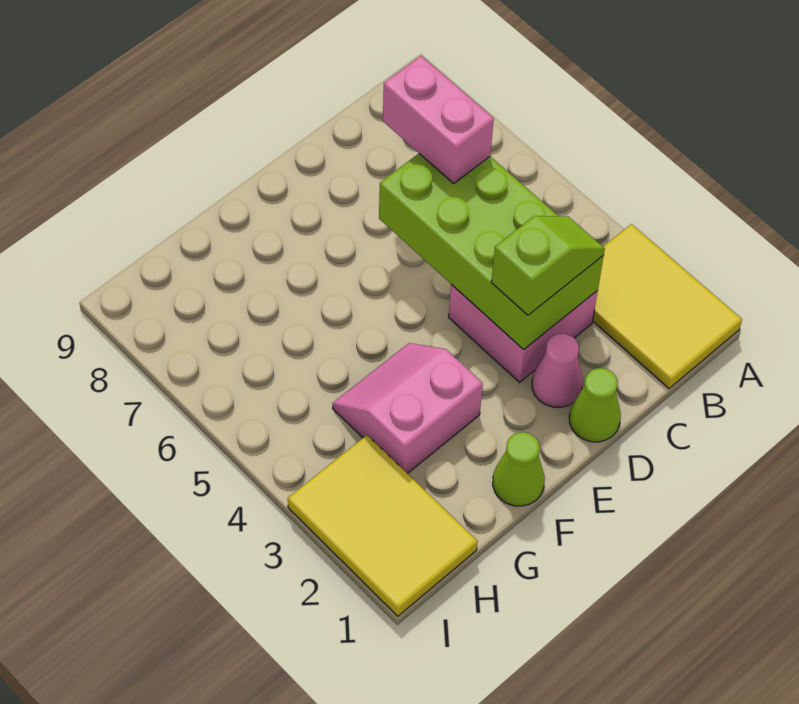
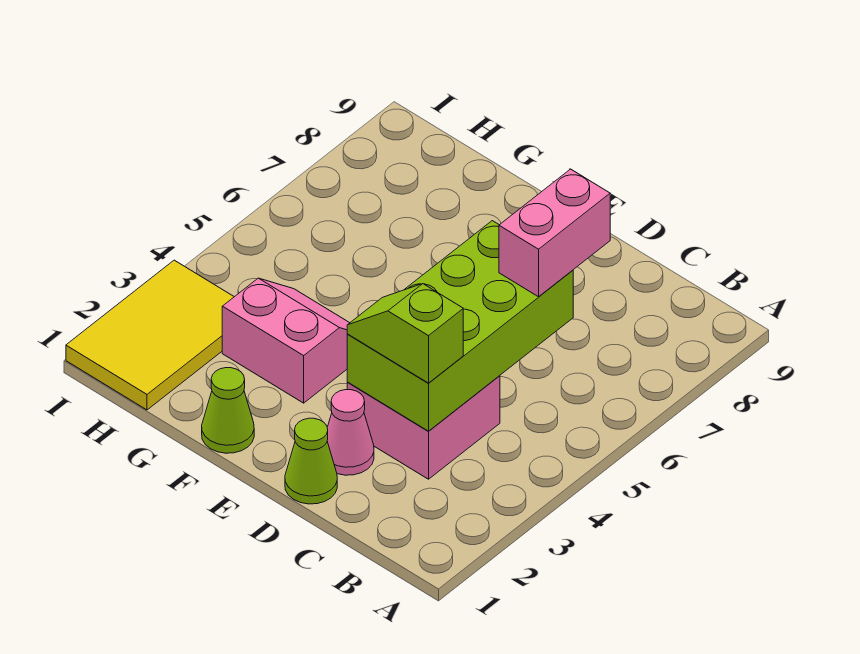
yellow tile A1:B3 level 1 -> none
lime slope C3:D3 level 3 top D -> lime slope C3:D3 level 3 top C

